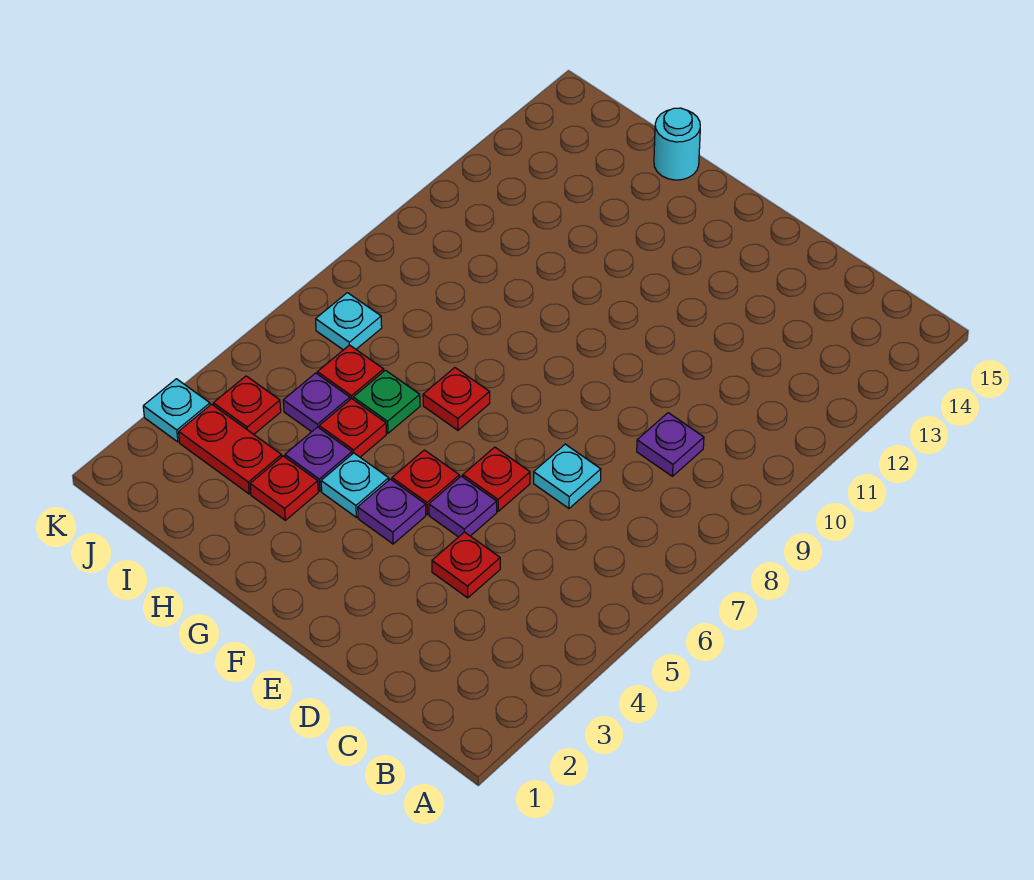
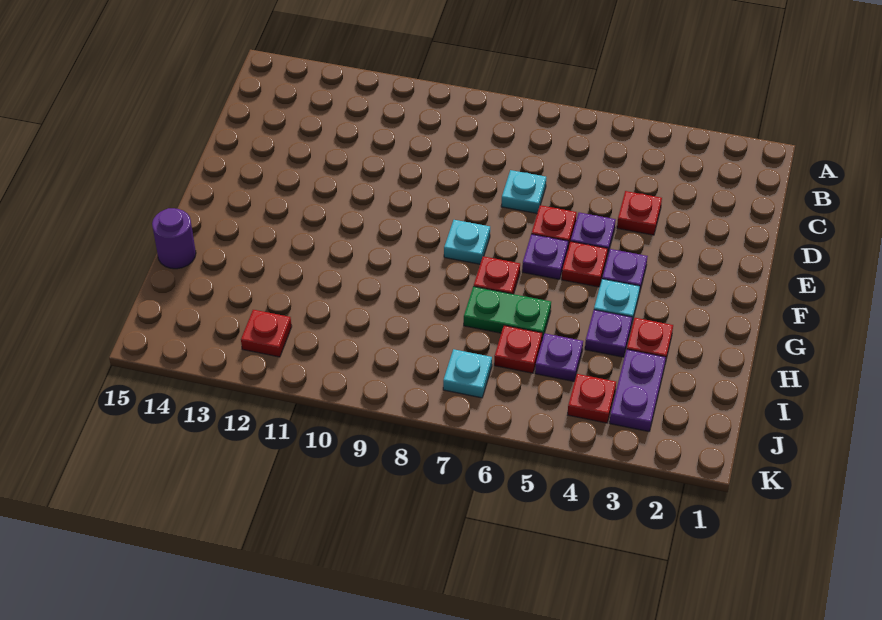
purple plate C9 level 1 -> purple plate F6 level 1
red plate H5 level 1 -> red plate J12 level 1
green plate H6 level 1 -> green plate H6:H7 level 1
cyan round brick H15 level 1 -> purple round brick H15 level 1
red plate I3:J3 level 1 -> purple plate I3:J3 level 1
cyan plate K3 level 1 -> cyan plate F8 level 1

